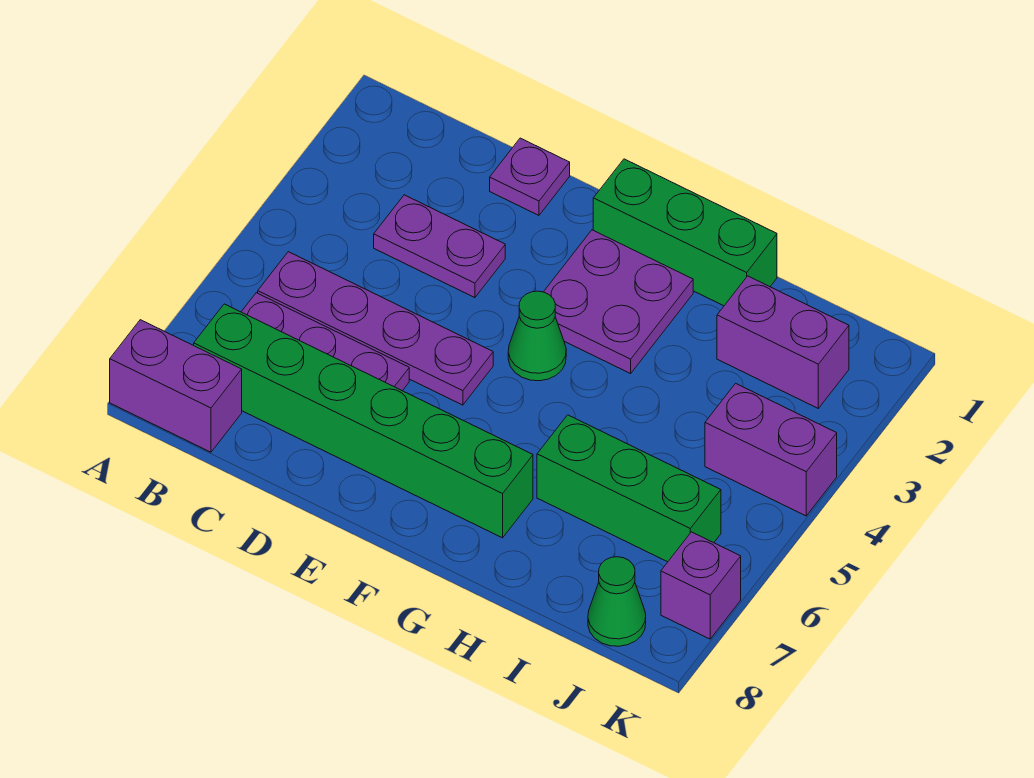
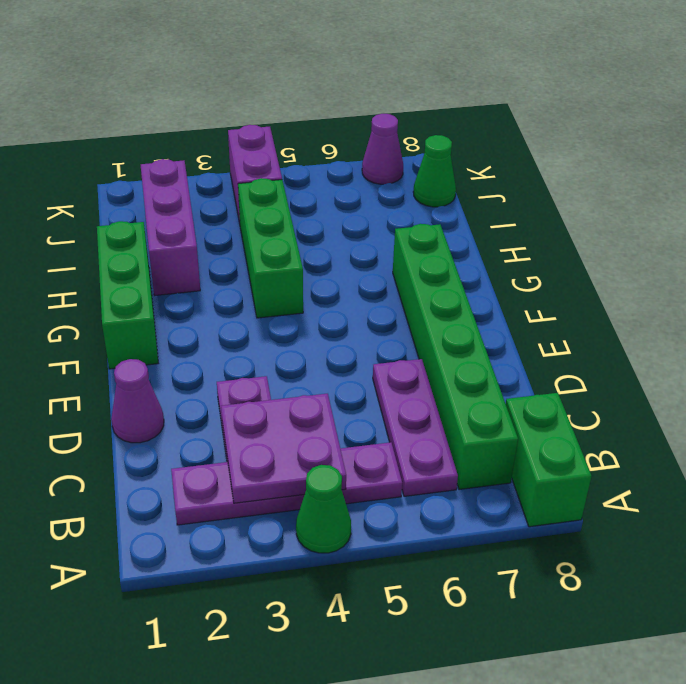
purple brick A8:B8 level 1 -> green brick A8:B8 level 1
purple plate B5:E5 level 1 -> purple plate B2:B5 level 1
purple plate D1 level 1 -> purple cone D1 level 1
purple plate F2:G3 level 1 -> purple plate B3:C4 level 2
green cone F4 level 1 -> green cone A4 level 1
green brick H6:J6 level 1 -> green brick G4:I4 level 1
purple brick I2:J2 level 1 -> purple brick H2:J2 level 1
purple brick K7 level 1 -> purple cone K7 level 1

